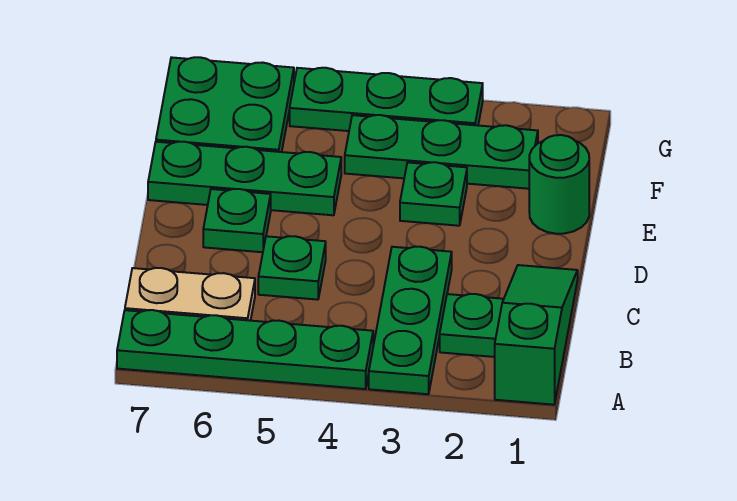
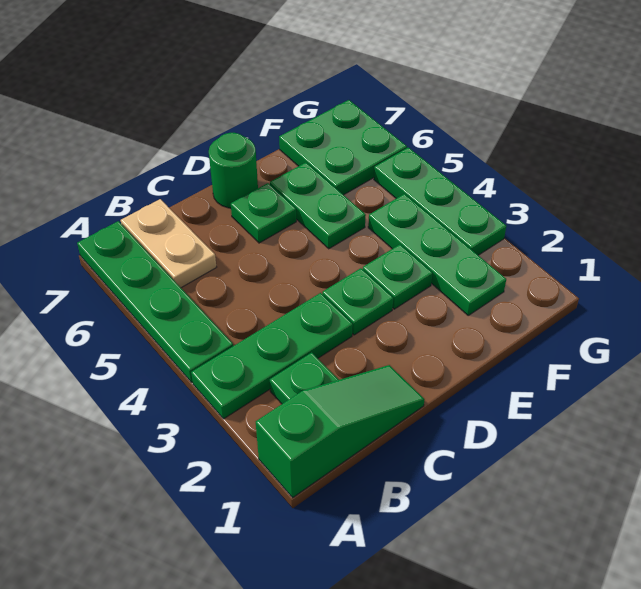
green plate C5 level 1 -> green plate D3 level 1
green round brick E1 level 1 -> green round brick D7 level 1
green plate E5:E7 level 1 -> green plate E5:E6 level 1

